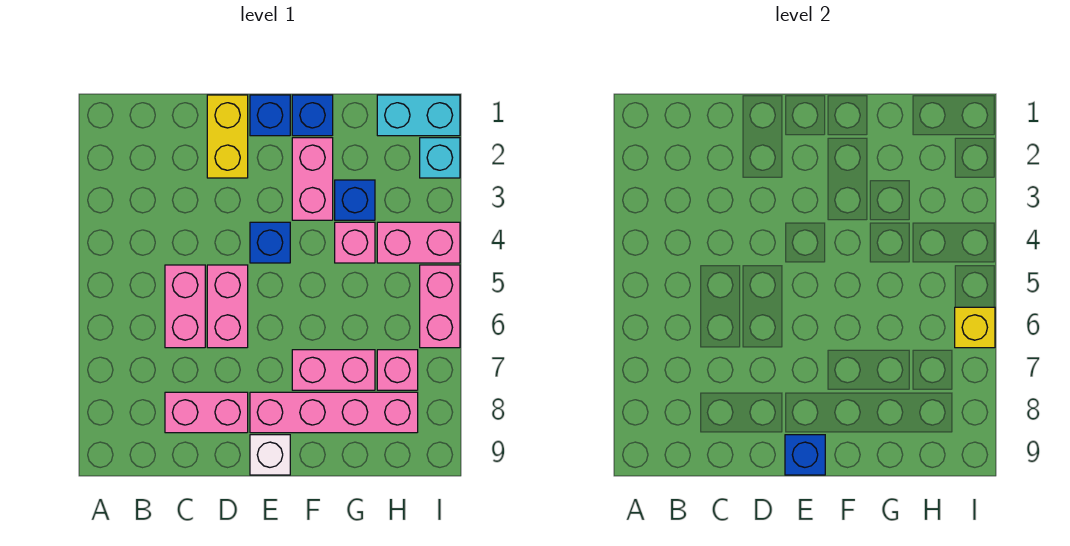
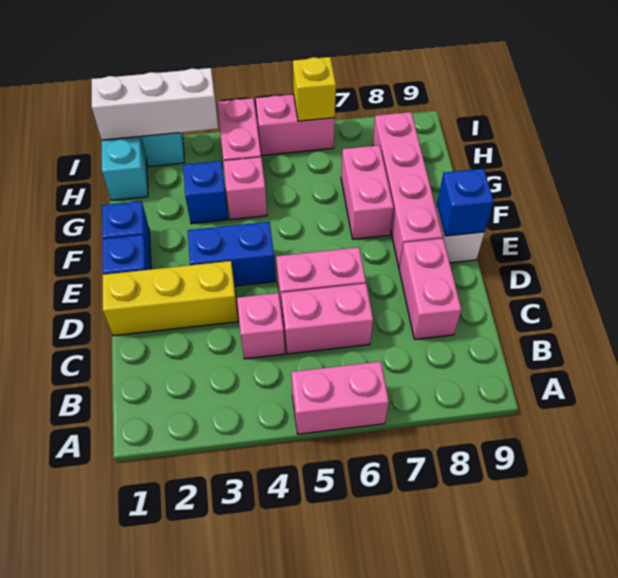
yellow brick D1:D2 level 1 -> yellow brick D1:D3 level 1
blue brick E4 level 1 -> blue brick E3:E4 level 1
pink brick F2:F3 level 1 -> pink brick A5:A6 level 1
pink brick H7 level 1 -> pink brick C4 level 1
none -> white brick I1:I3 level 2

